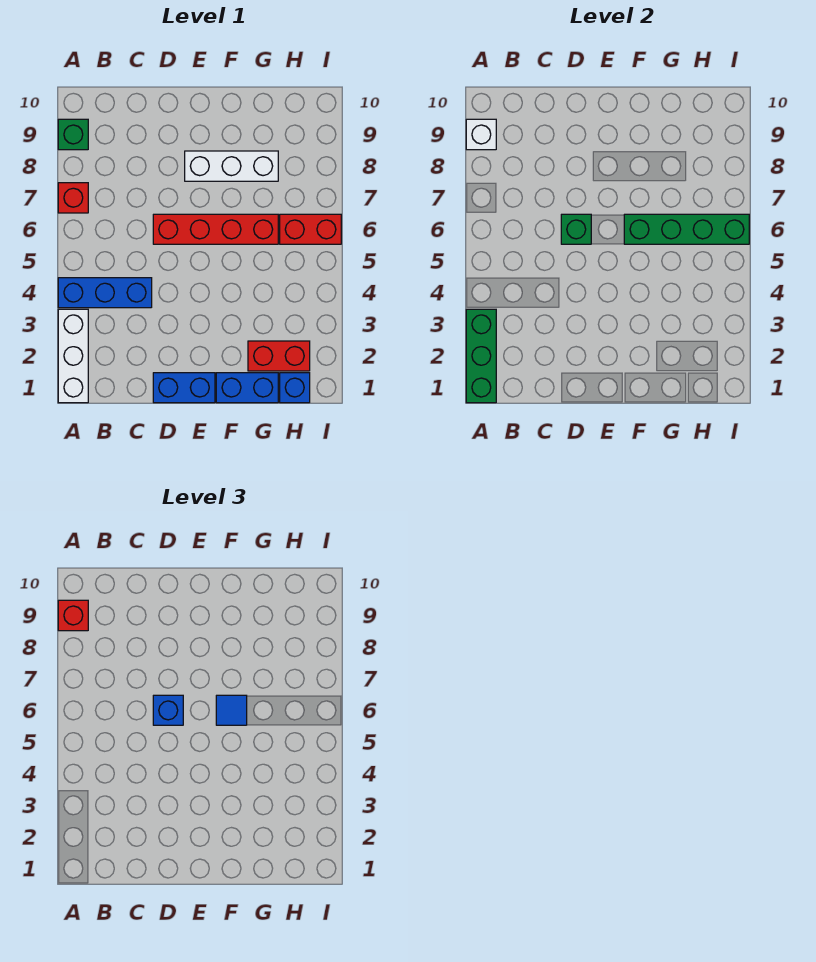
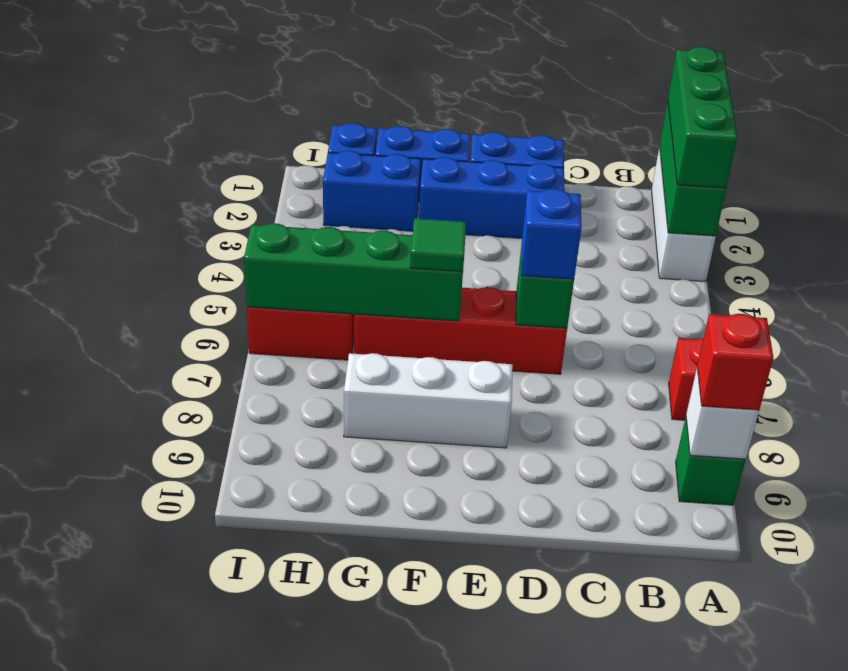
none -> green brick A1:A3 level 3
blue brick A4:C4 level 1 -> blue brick D2:F2 level 1
blue tile F6 level 3 -> green tile F6 level 3
red brick G2:H2 level 1 -> blue brick G2:H2 level 1

